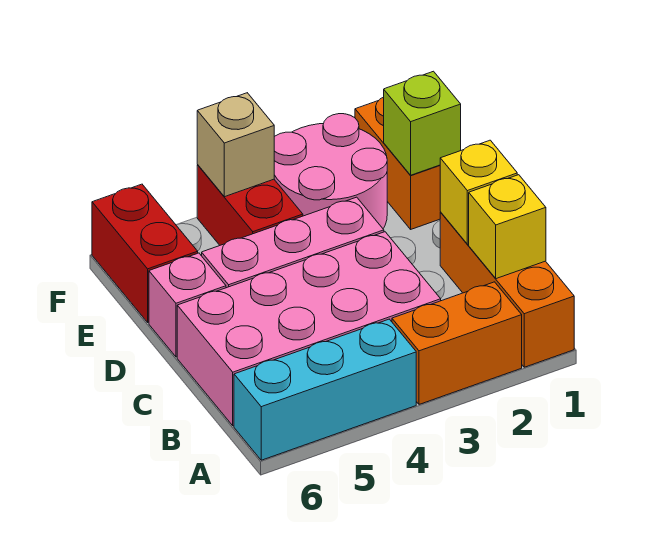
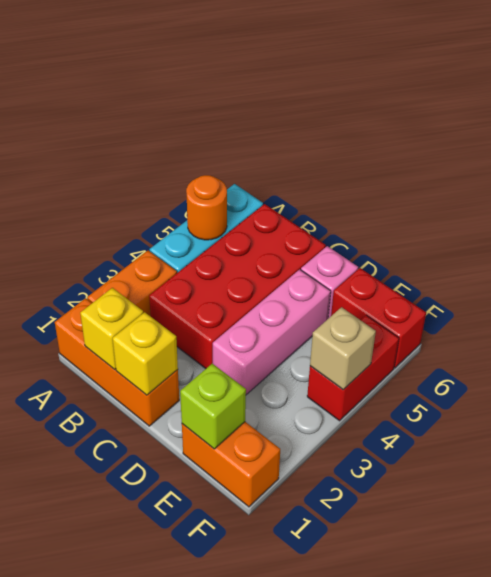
none -> orange round brick A5 level 2
pink brick B3:C6 level 1 -> red brick B3:C6 level 1
pink round brick E2:F3 level 1 -> none
red brick E4:F4 level 1 -> red brick F4:F5 level 1

